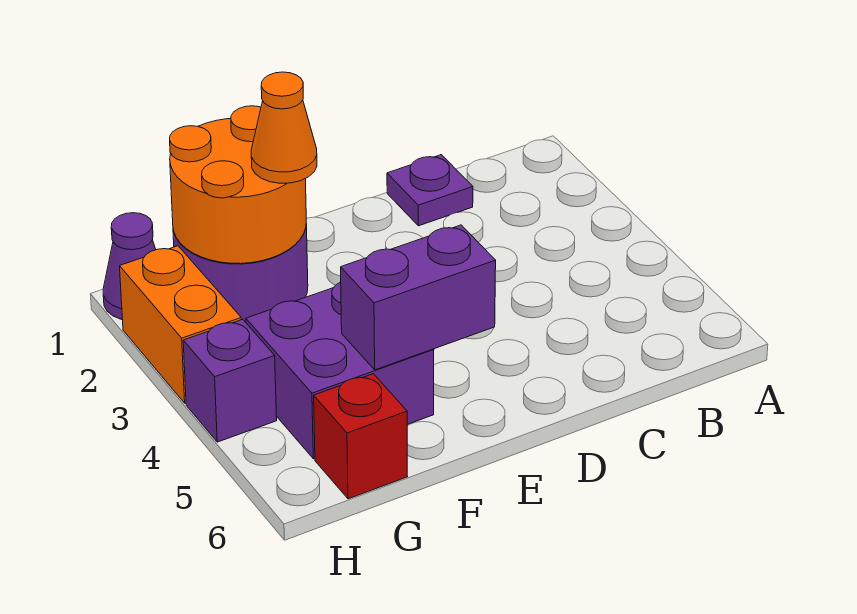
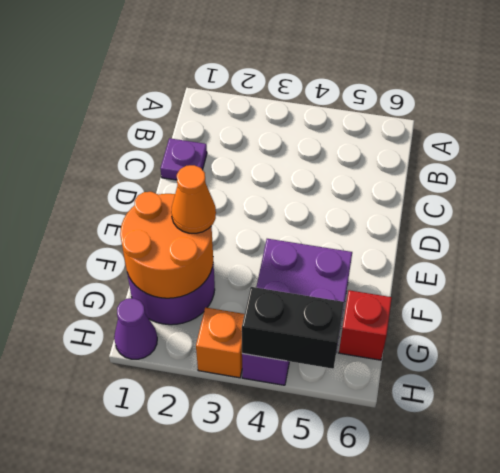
purple brick E5:F5 level 2 -> none
orange brick H2:H3 level 1 -> orange brick H3 level 1
none -> black brick H4:H5 level 2

